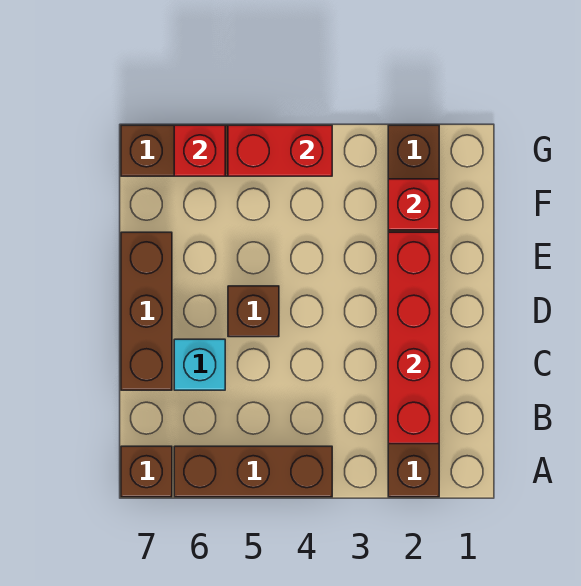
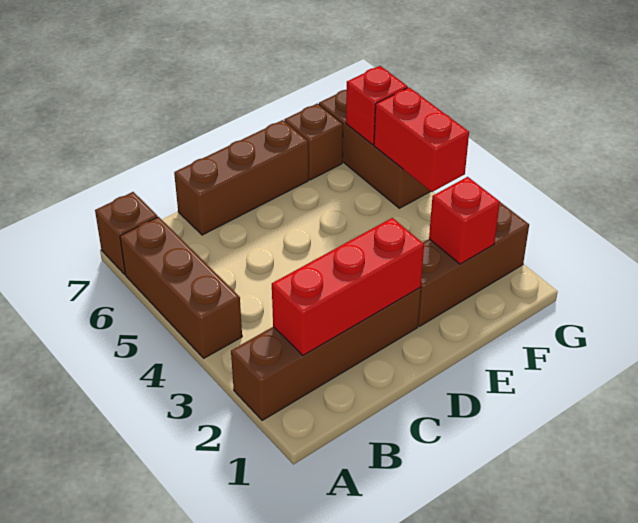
red brick B2:E2 level 2 -> red brick B2:D2 level 2
cyan brick C6 level 1 -> none
brown brick D5 level 1 -> brown brick F7 level 1

